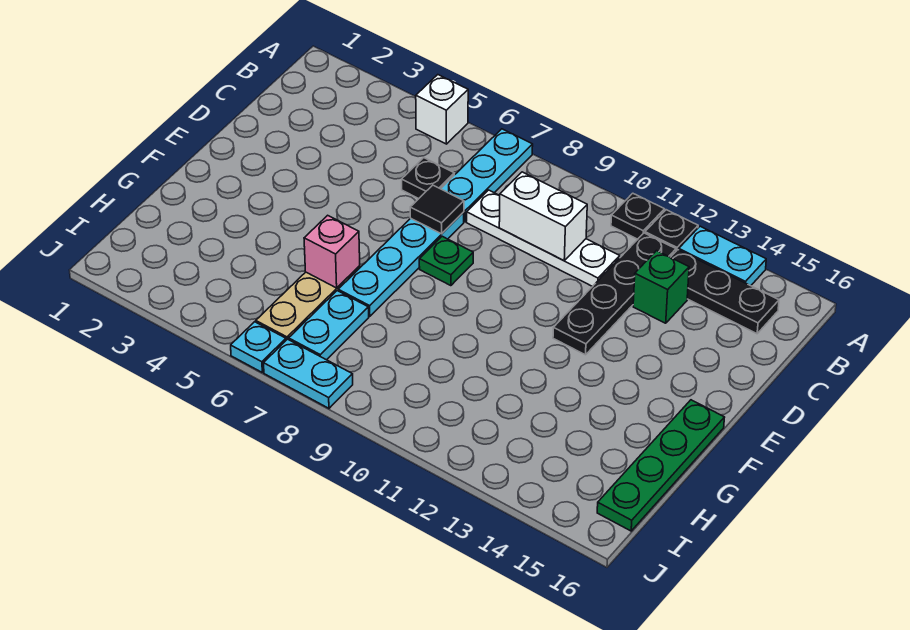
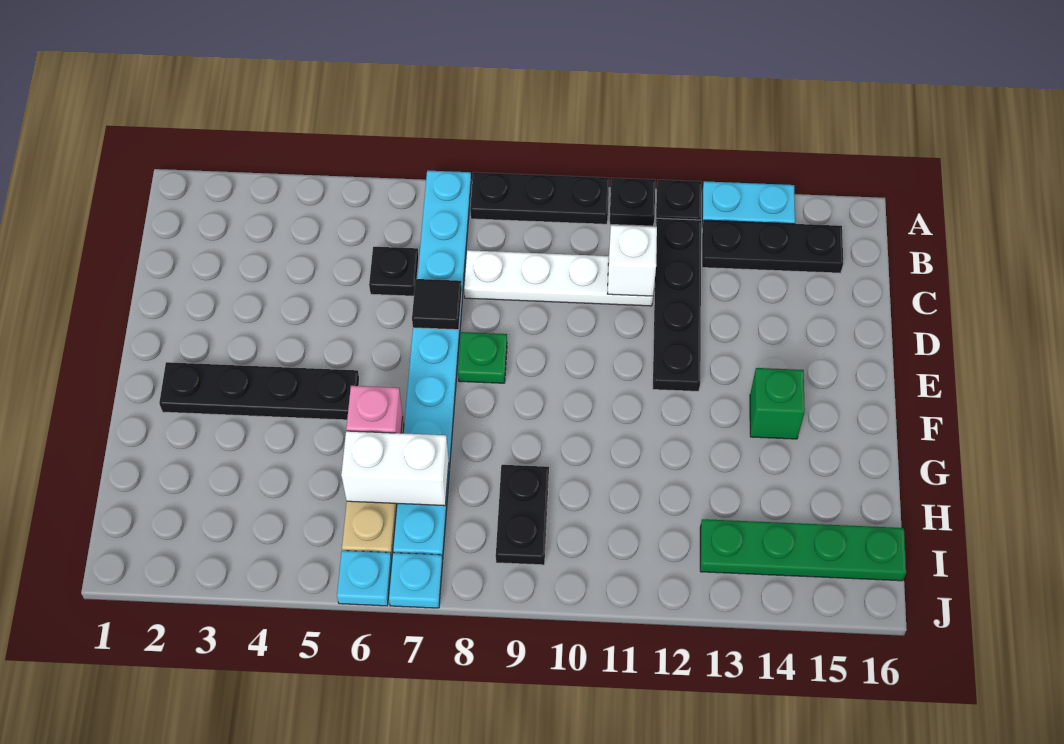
white brick A5 level 1 -> white brick C11 level 2
none -> black plate A8:A10 level 1
white brick C9:C10 level 2 -> white brick H6:H7 level 2
green brick C13 level 1 -> green brick F14 level 1
none -> black plate F2:F5 level 1
green plate F16:I16 level 1 -> green plate I13:I16 level 1
none -> black plate H9:I9 level 1
cyan plate J7:J8 level 1 -> cyan plate J7 level 1

